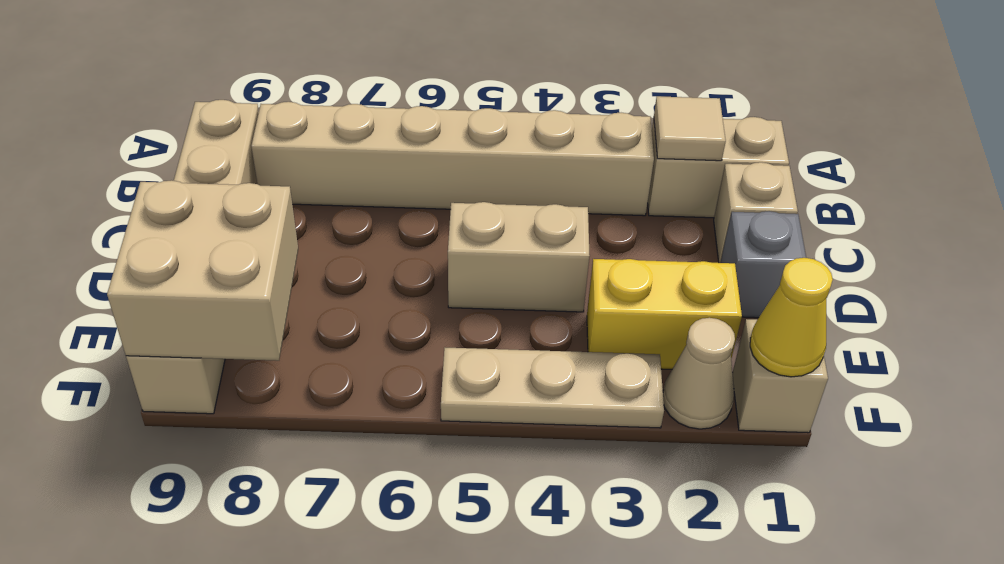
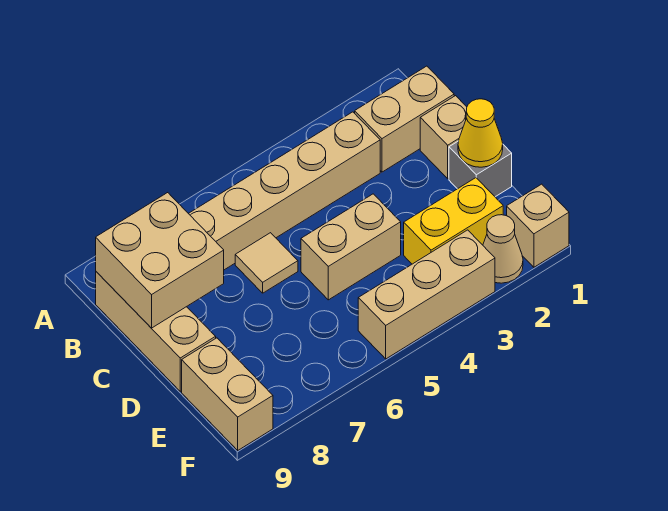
tan tile B2 level 2 -> tan tile C6 level 1
tan brick E8:F9 level 2 -> tan brick B8:C9 level 2
yellow cone F1 level 2 -> yellow cone D1 level 2
tan plate F3:F5 level 1 -> tan brick F3:F5 level 1

